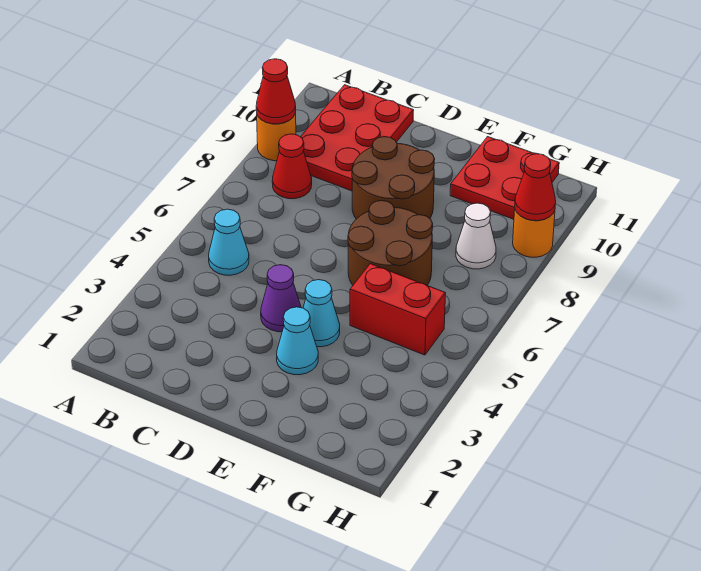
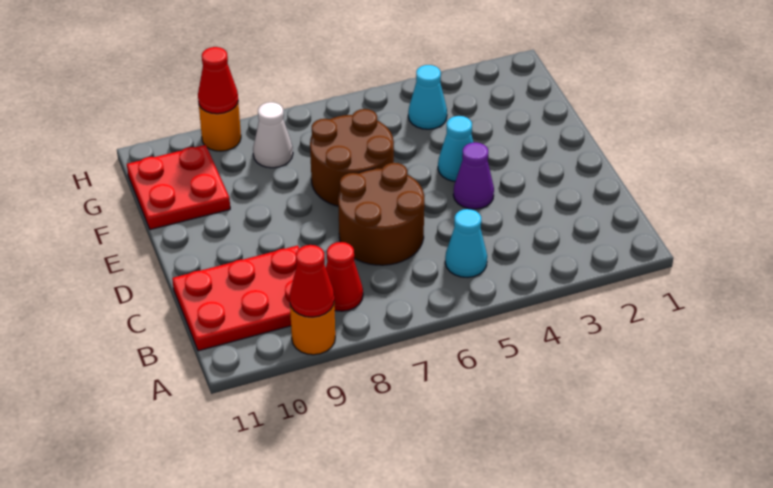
brown round brick D8:E9 level 1 -> brown round brick C6:D7 level 1
cyan cone E3 level 1 -> cyan cone G4 level 1
red brick F5:G5 level 1 -> none

